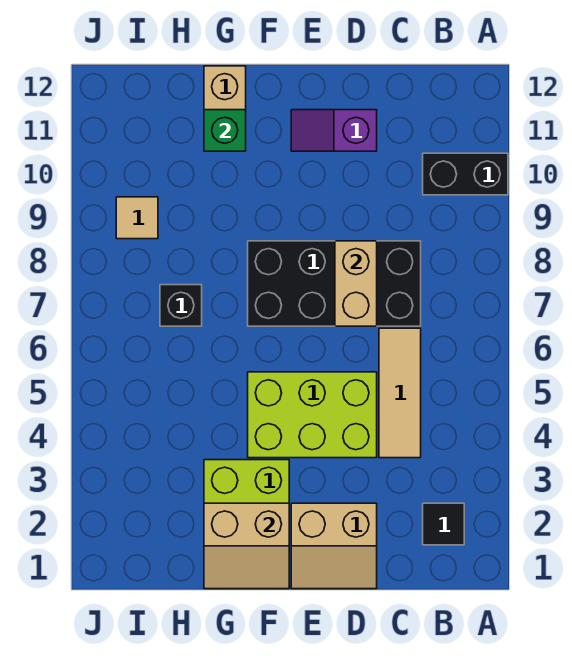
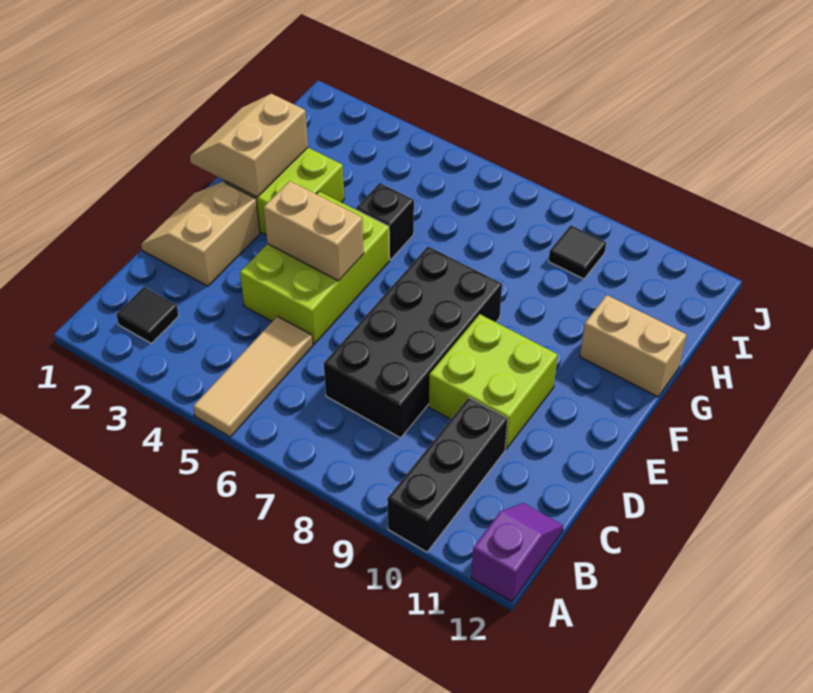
black brick A10:B10 level 1 -> black brick A10:C10 level 1
tan tile C4:C6 level 1 -> tan tile A5:C5 level 1
tan brick D7:D8 level 2 -> tan brick E4:E5 level 2
none -> lime brick D9:E10 level 1
purple slope D11:E11 level 1 top D -> purple slope A12:B12 level 1 top A
green brick G11 level 2 -> none
black brick H7 level 1 -> black brick G5 level 1
tan tile I9 level 1 -> black tile I9 level 1

